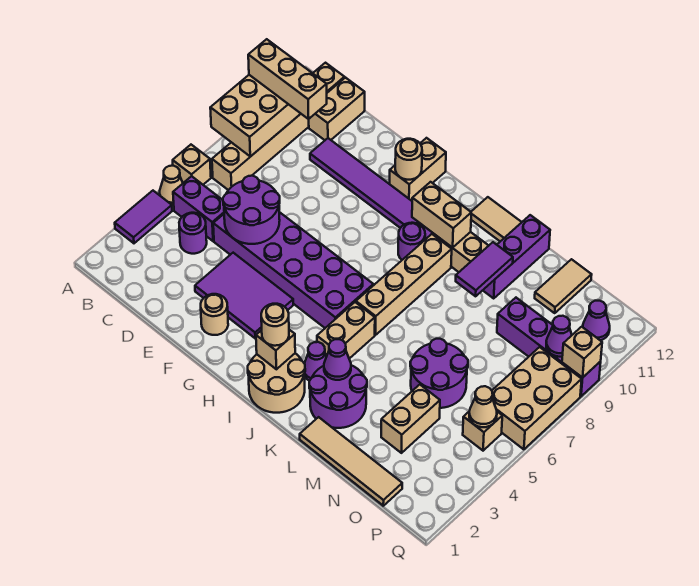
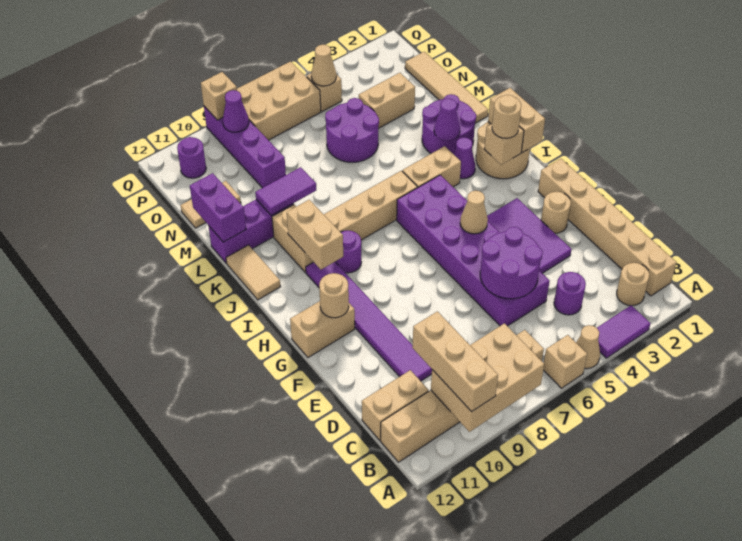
none -> tan brick B1:G1 level 1
none -> tan round brick B2 level 1
purple brick B5:C5 level 1 -> purple brick L12:M12 level 2
none -> tan cone G5 level 2
none -> tan brick I1:J1 level 2
purple cone P11 level 1 -> purple round brick P11 level 1

